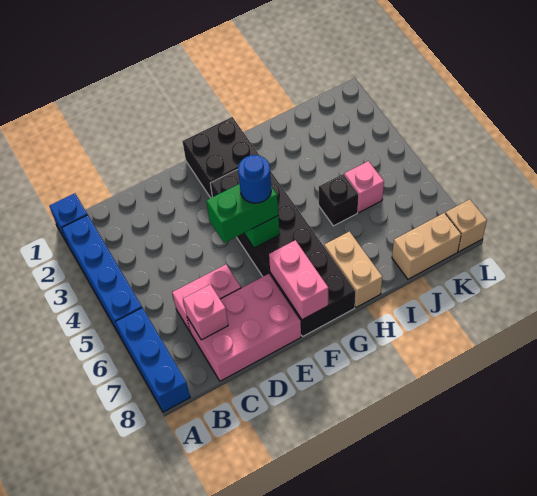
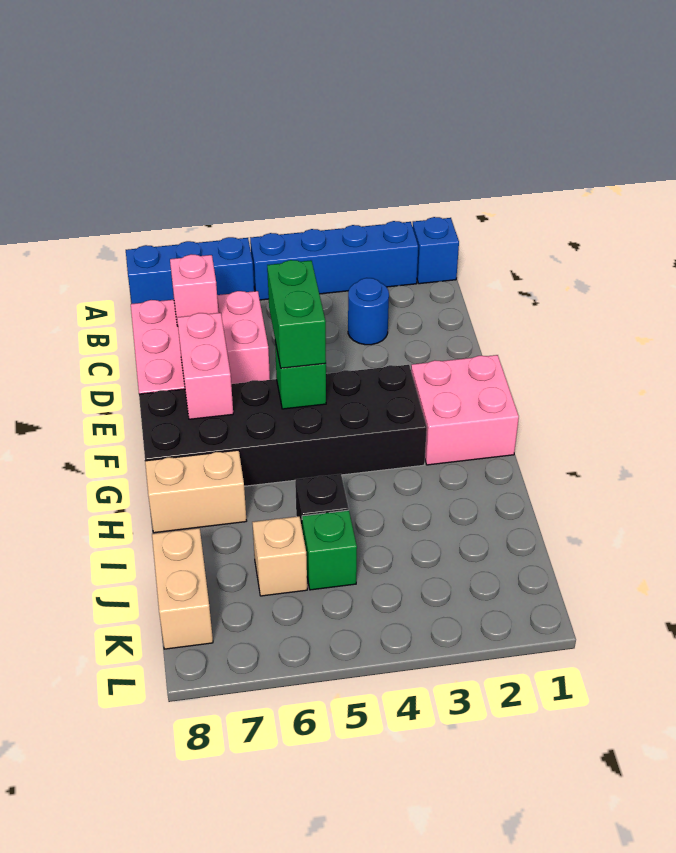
black brick F1:G2 level 1 -> pink brick F1:G2 level 1
blue round brick F5 level 4 -> blue round brick C3 level 1
pink brick F7:F8 level 2 -> pink brick E7:F7 level 2
pink brick J5 level 1 -> green brick J5 level 1
tan brick L8 level 1 -> tan brick J6 level 1

